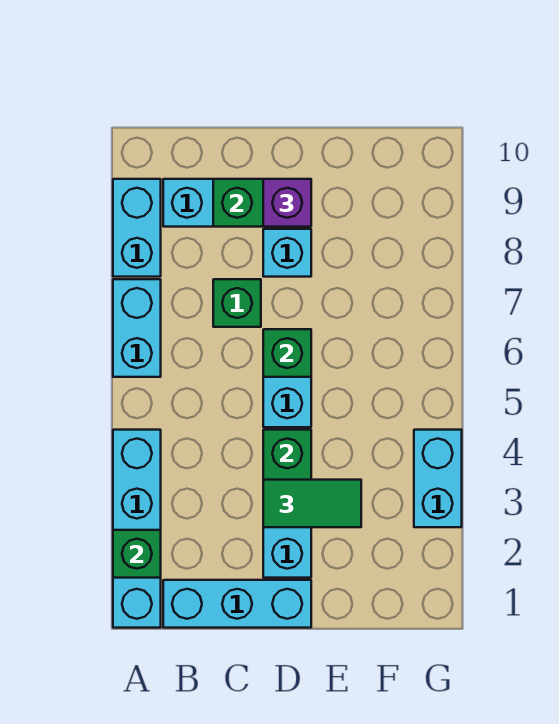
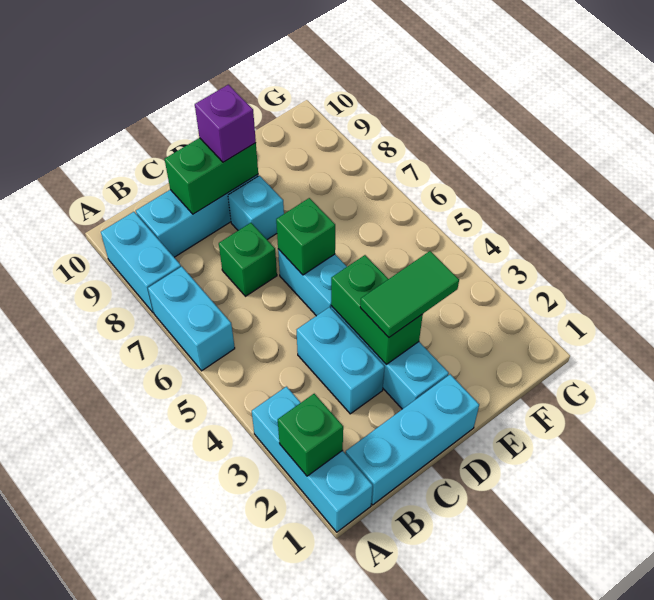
cyan brick A1:A4 level 1 -> cyan brick A1:A3 level 1
cyan brick G3:G4 level 1 -> cyan brick C3:C4 level 1

